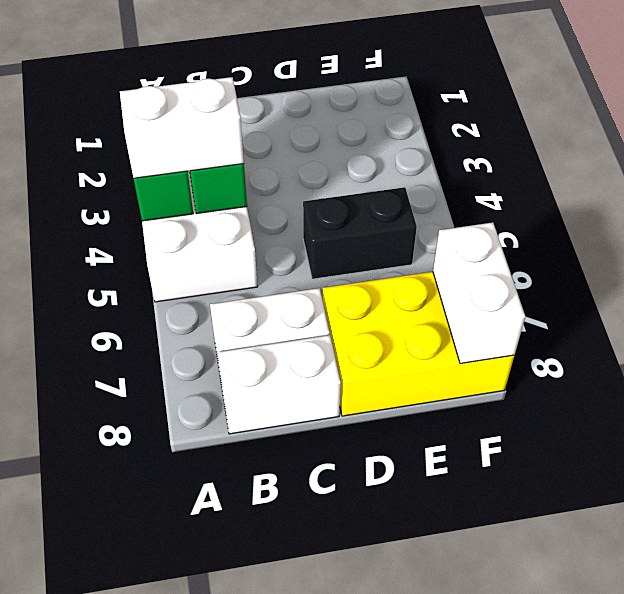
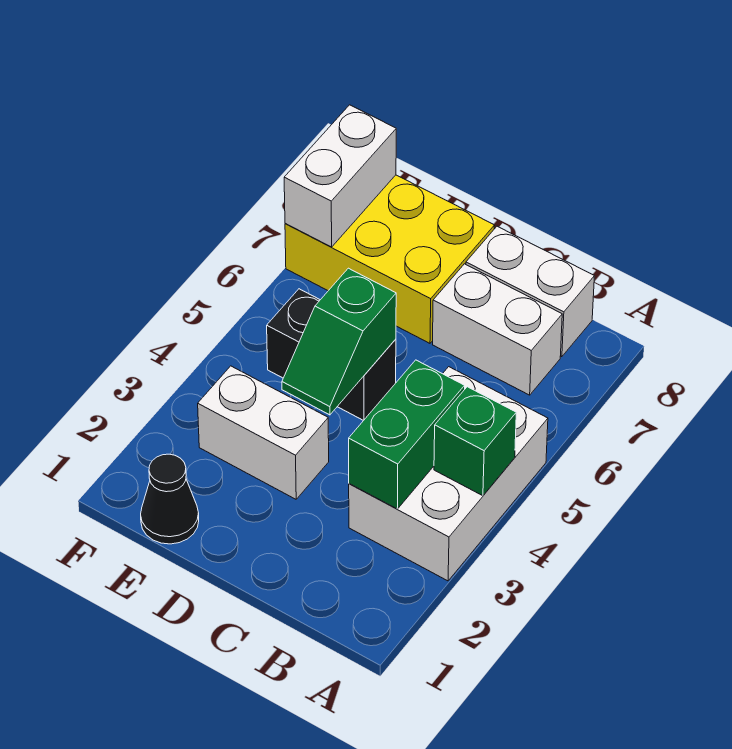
white brick A4:B4 level 3 -> white brick D3:E3 level 1
none -> green slope D4:D5 level 2 top 5
none -> black cone E1 level 1

